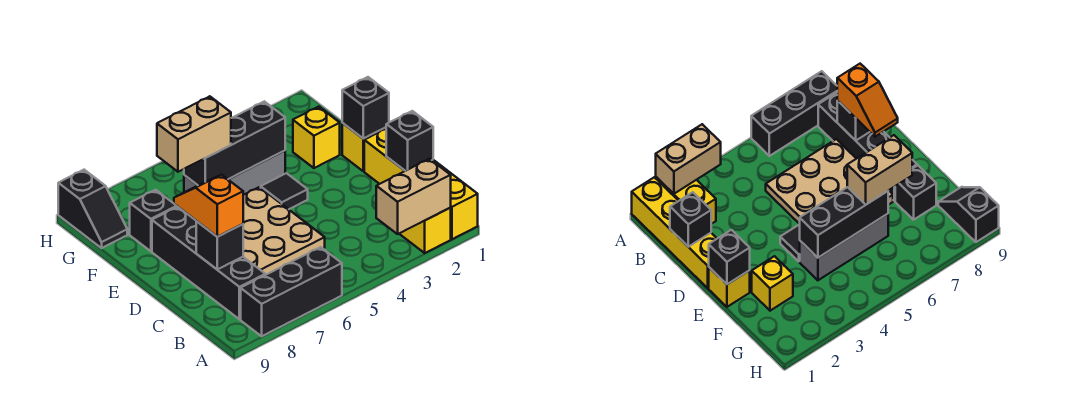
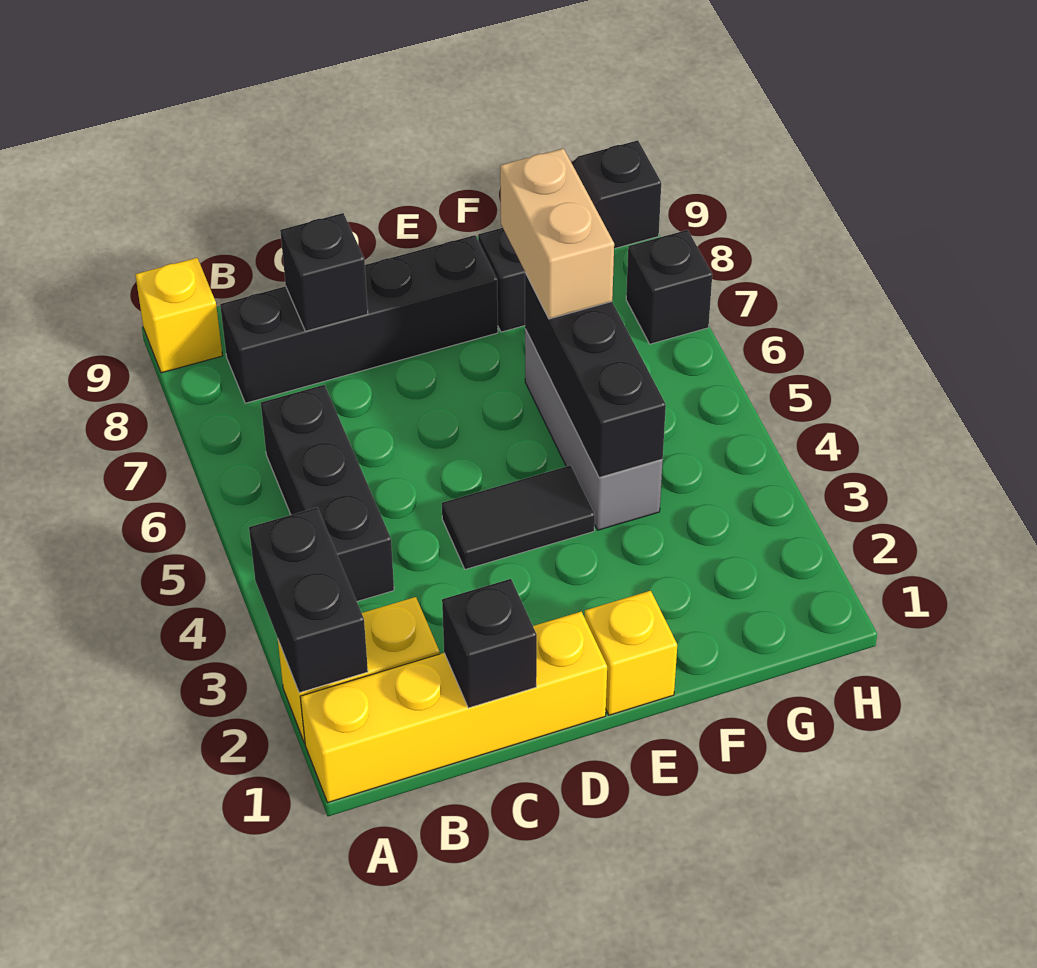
tan brick A2:A3 level 2 -> black brick A2:A3 level 2
black brick A6:A8 level 1 -> black brick B4:B6 level 1
tan plate C5:E7 level 1 -> none
orange slope C8:D8 level 3 top C -> none
black brick E1 level 2 -> black brick H7 level 1
black tile E4 level 1 -> black tile D4:E4 level 1
yellow brick F2 level 1 -> yellow brick A9 level 1

